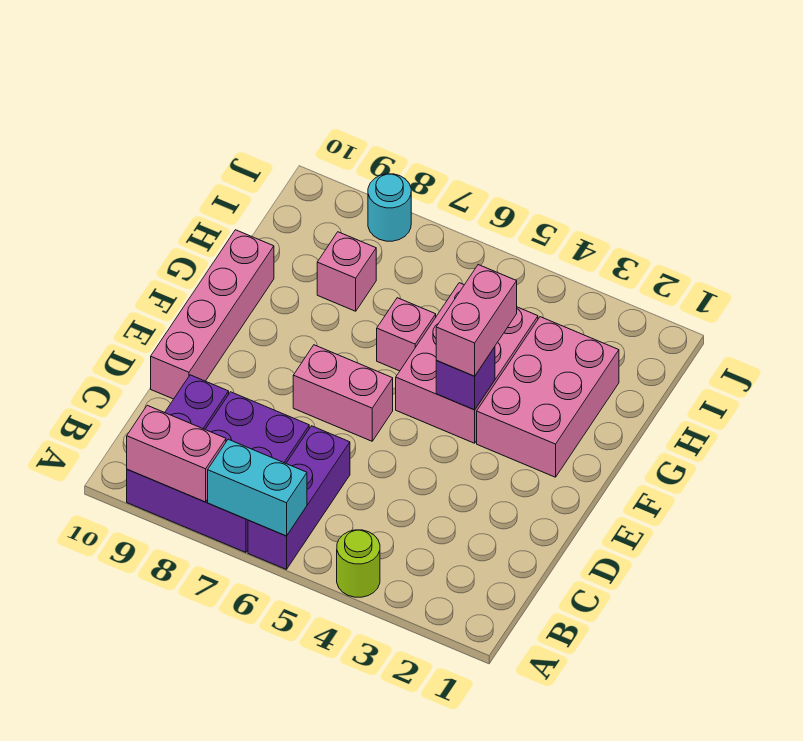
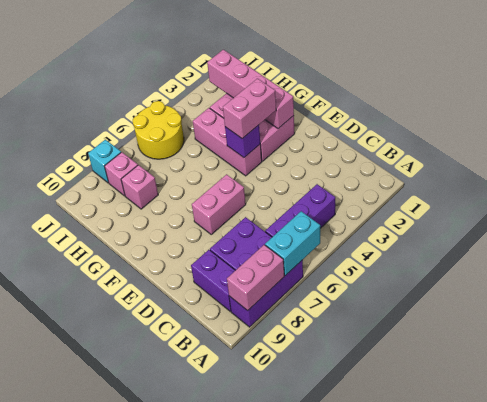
lime round brick A4 level 1 -> none
purple brick A6:C6 level 1 -> purple brick B4:B6 level 1
pink brick D10:G10 level 1 -> pink brick F2:I2 level 2
pink brick F4:H5 level 1 -> pink brick F4:H4 level 1
pink brick F4:G4 level 3 -> pink brick F3:F4 level 3
pink brick G6 level 1 -> pink brick I8 level 1
none -> yellow round brick I5:J6 level 1
cyan round brick J8 level 1 -> cyan brick J8 level 1

